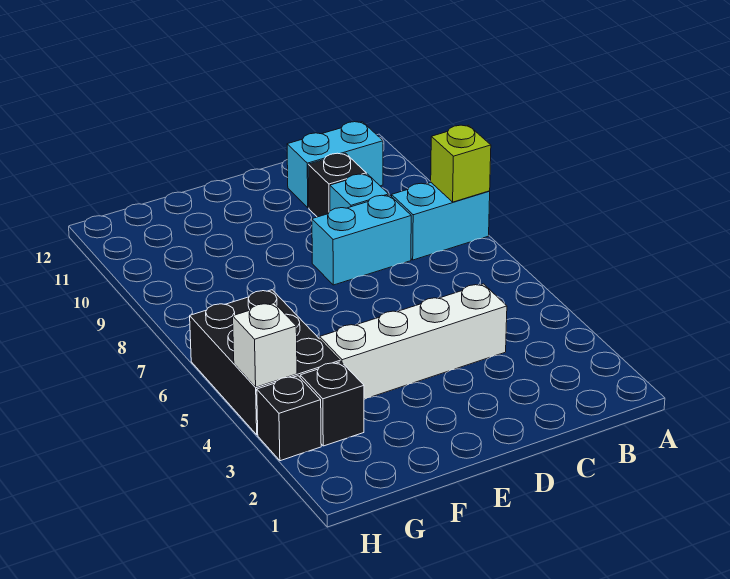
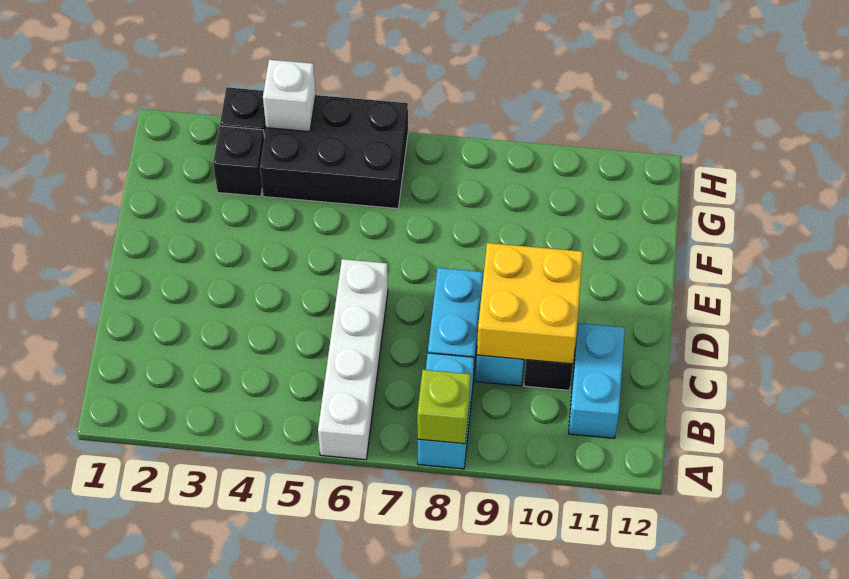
white brick C4:F4 level 1 -> white brick A6:D6 level 1
none -> yellow brick C9:D10 level 2

